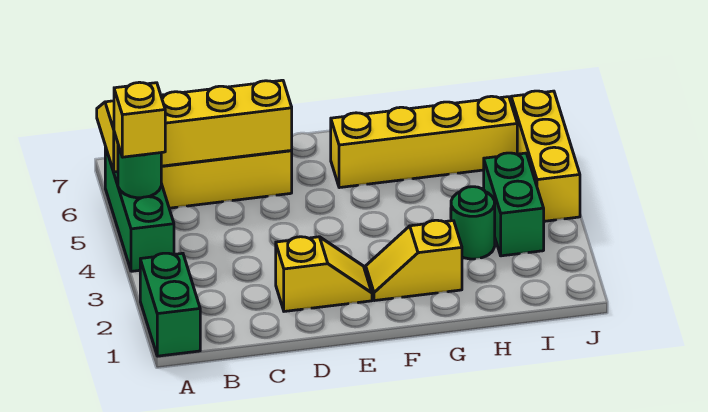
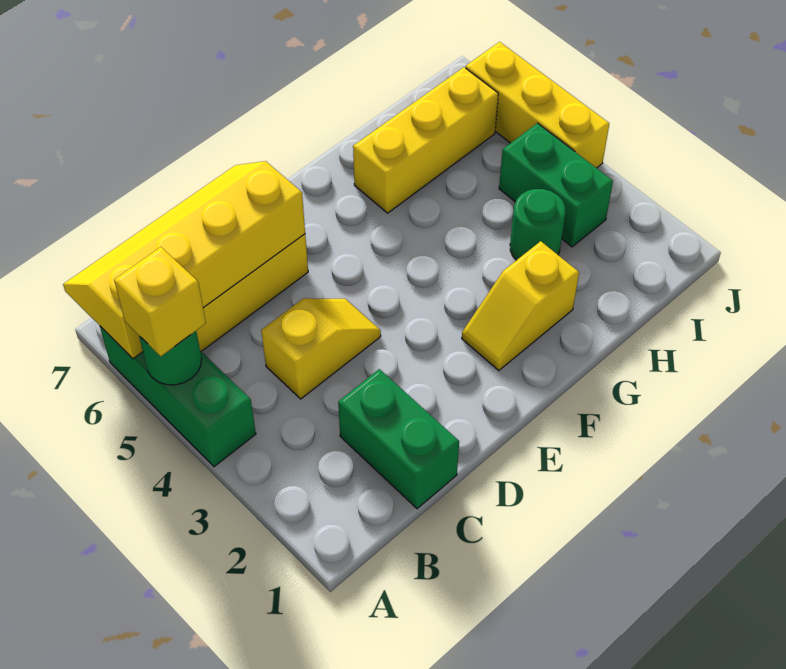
green brick A1:A2 level 1 -> green brick C1:C2 level 1
yellow slope D2:E2 level 1 top D -> yellow slope C4:D4 level 1 top C
yellow brick F6:I6 level 1 -> yellow brick G6:I6 level 1

